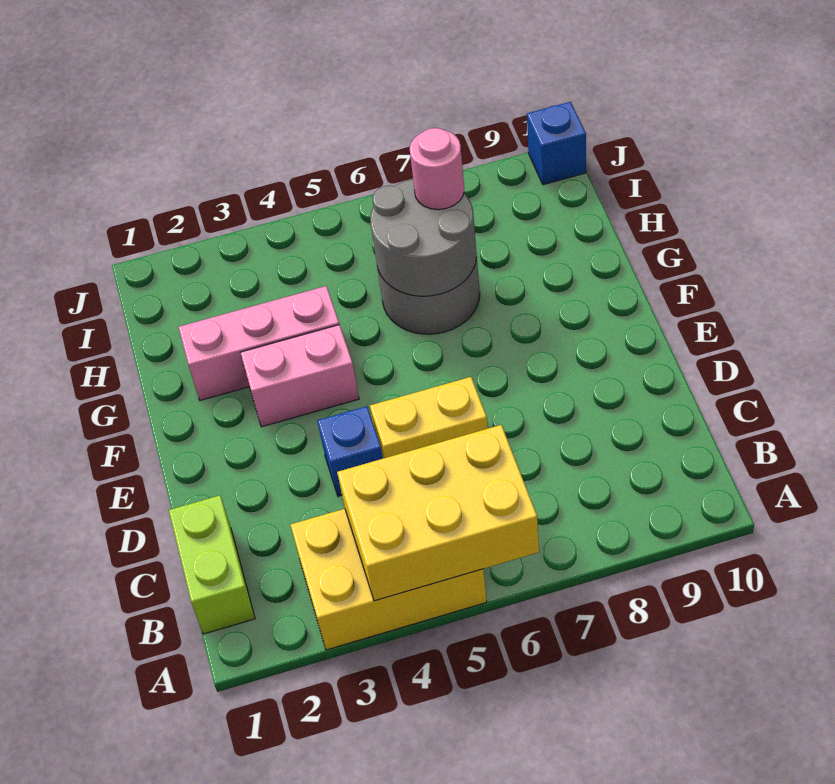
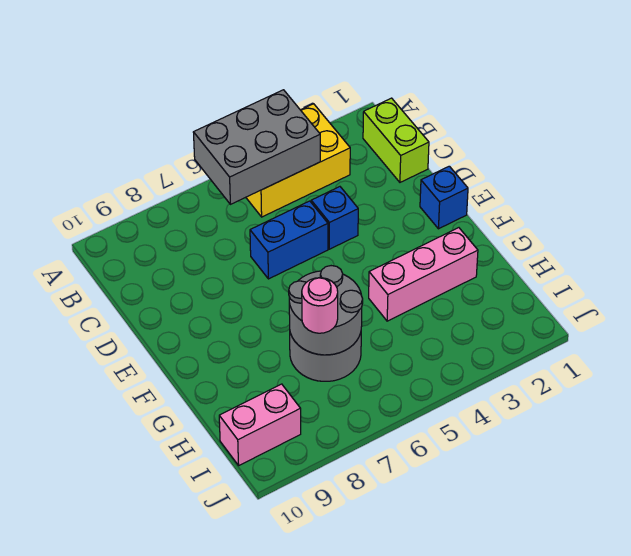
yellow brick A4:B6 level 2 -> grey brick A4:B6 level 2
yellow brick D5:D6 level 1 -> blue brick D5:D6 level 1
pink brick F3:F4 level 1 -> pink brick I9:I10 level 1
blue brick J10 level 1 -> blue brick E1 level 1

